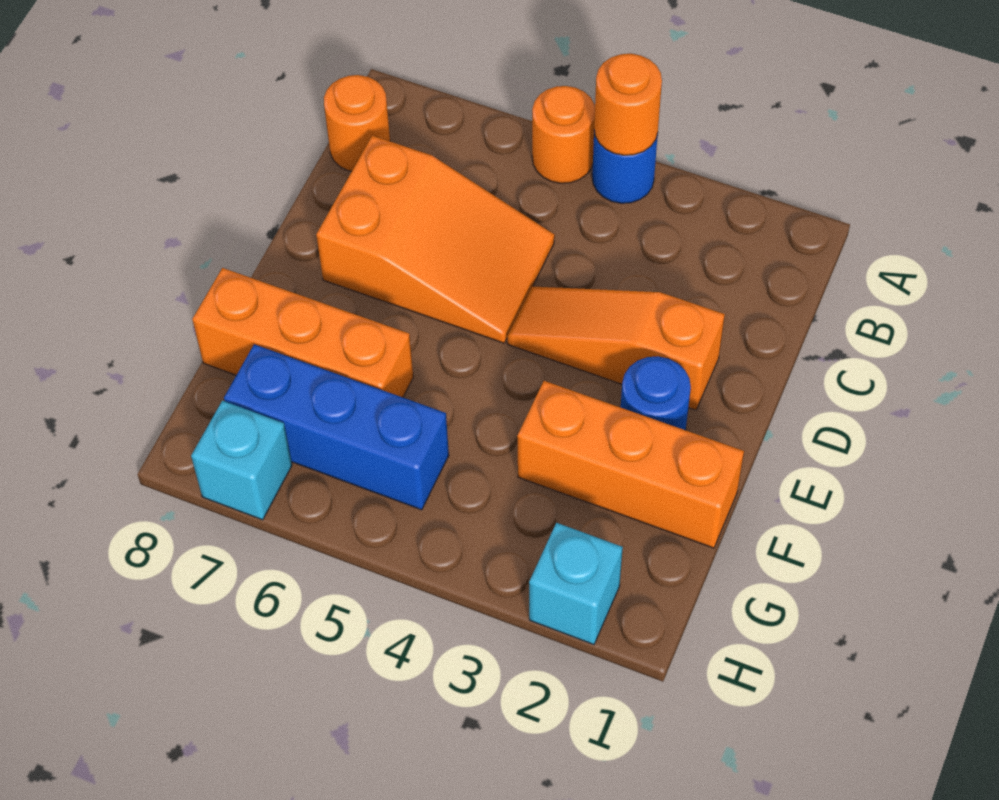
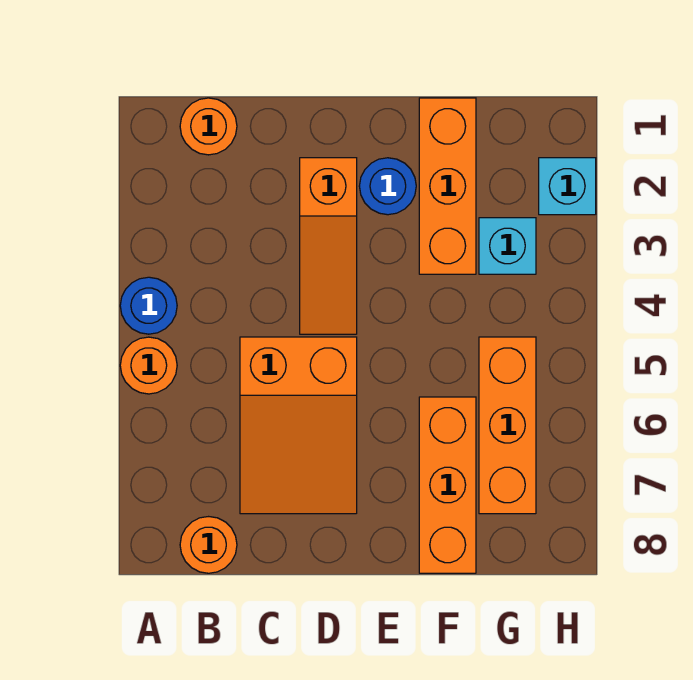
orange round brick A4 level 2 -> orange round brick B1 level 1
orange slope C5:D7 level 1 top 7 -> orange slope C5:D7 level 1 top 5
blue brick G5:G7 level 1 -> orange brick G5:G7 level 1
cyan brick H7 level 1 -> cyan brick G3 level 1

